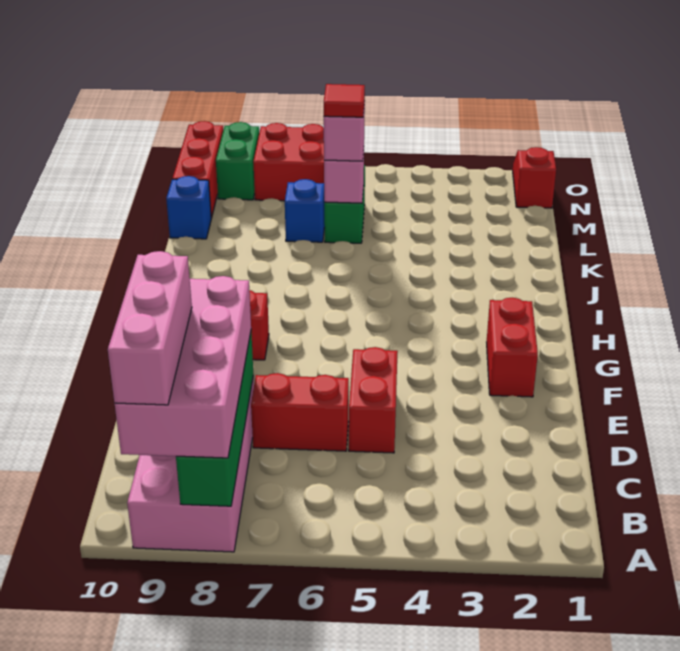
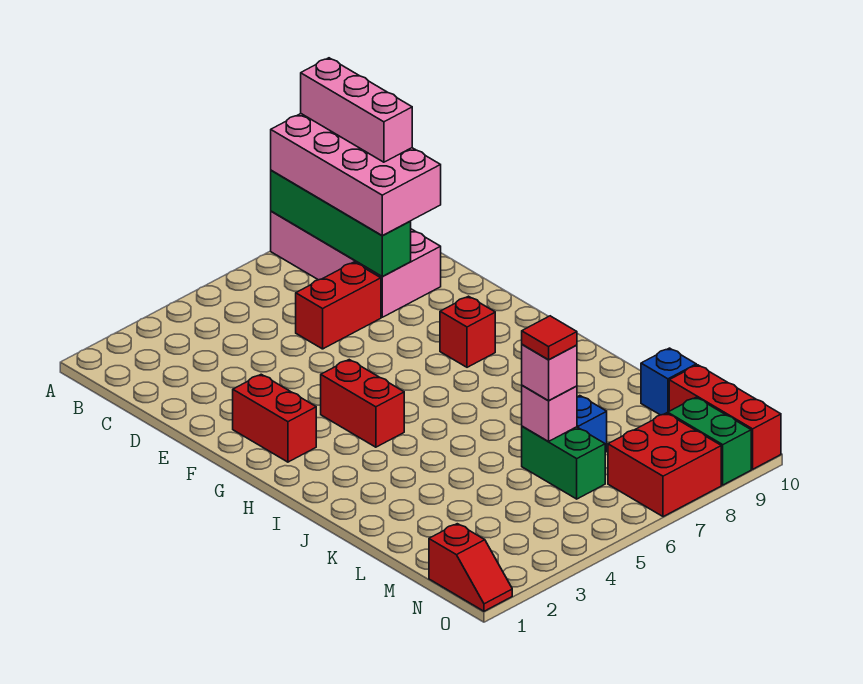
red brick D5:E5 level 1 -> red brick G4:H4 level 1

